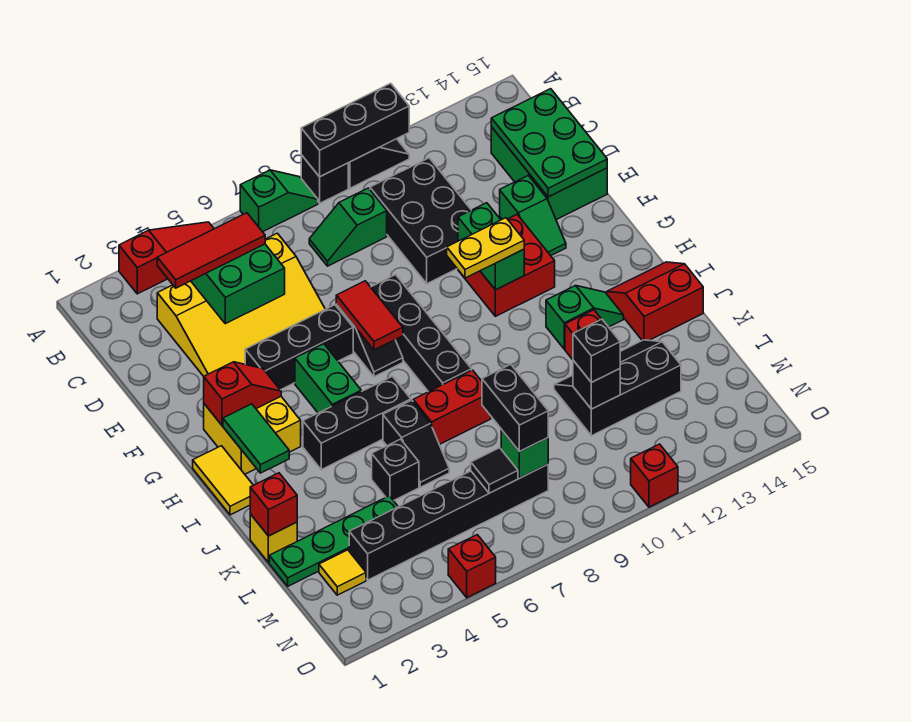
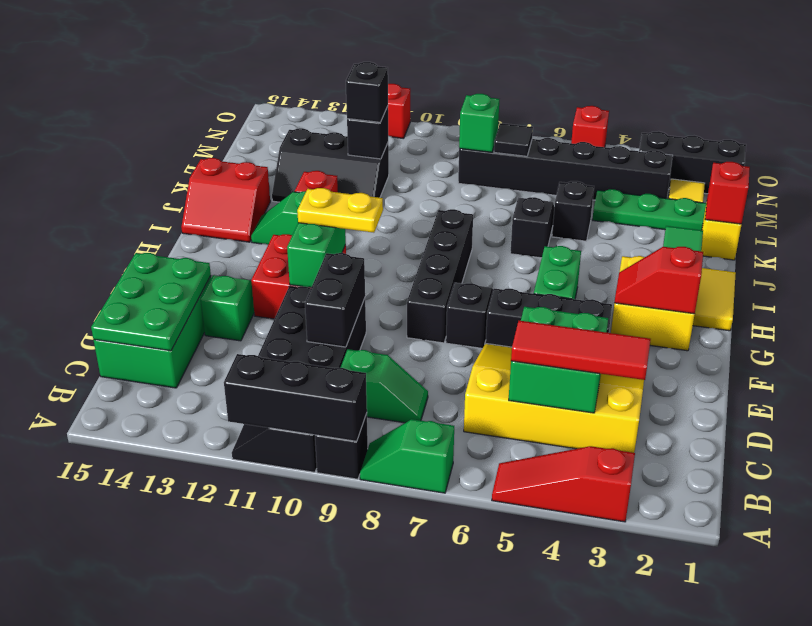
red tile F7:G7 level 2 -> none
black brick I4:I6 level 1 -> black brick N1:N3 level 1
red brick J7:J8 level 1 -> none
black brick L8:M8 level 3 -> black brick D10:E10 level 2

